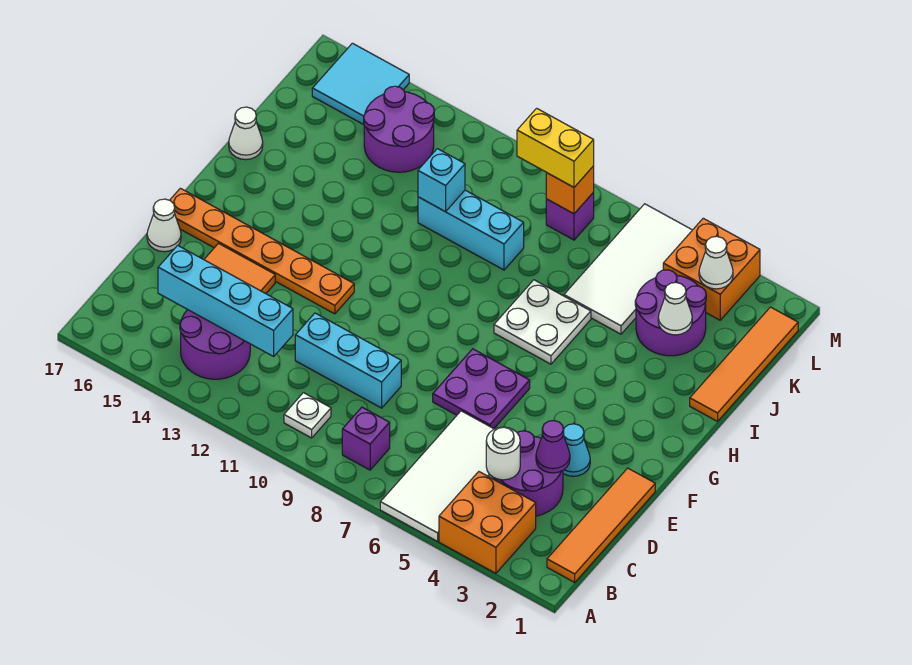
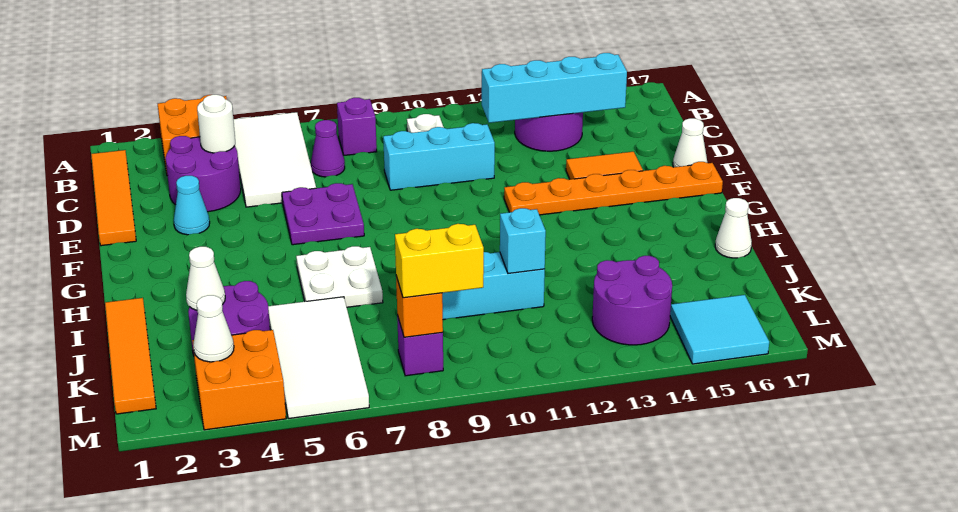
purple cone D3 level 2 -> purple cone C7 level 1

